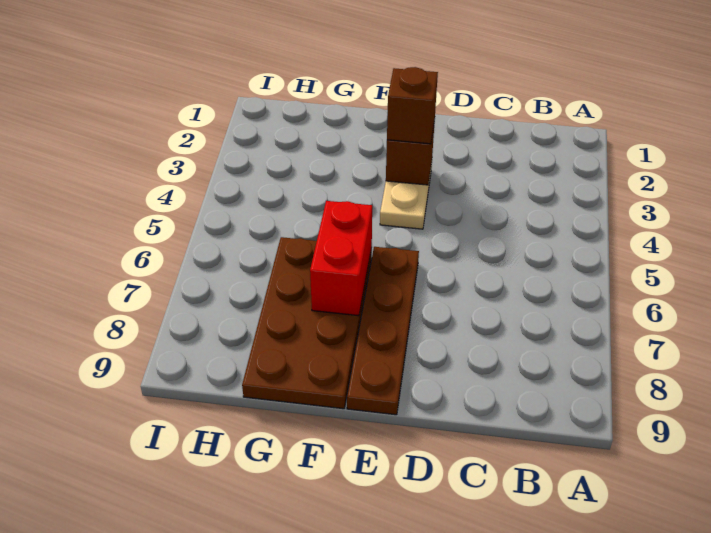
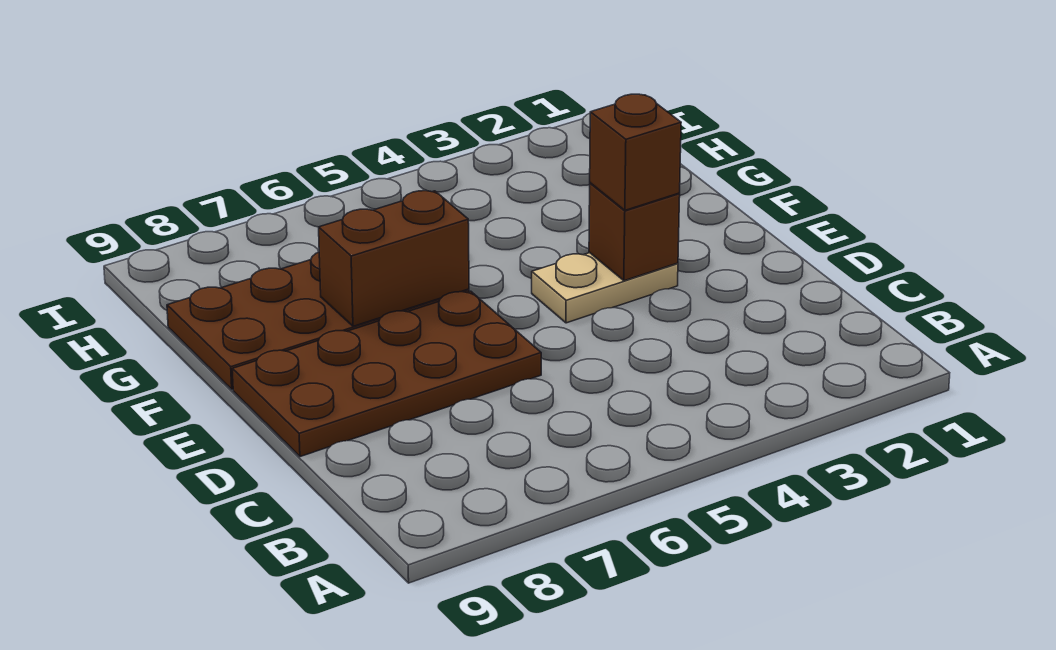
brown plate E6:E9 level 1 -> brown plate D6:E9 level 1
red brick F6:F7 level 2 -> brown brick F6:F7 level 2

